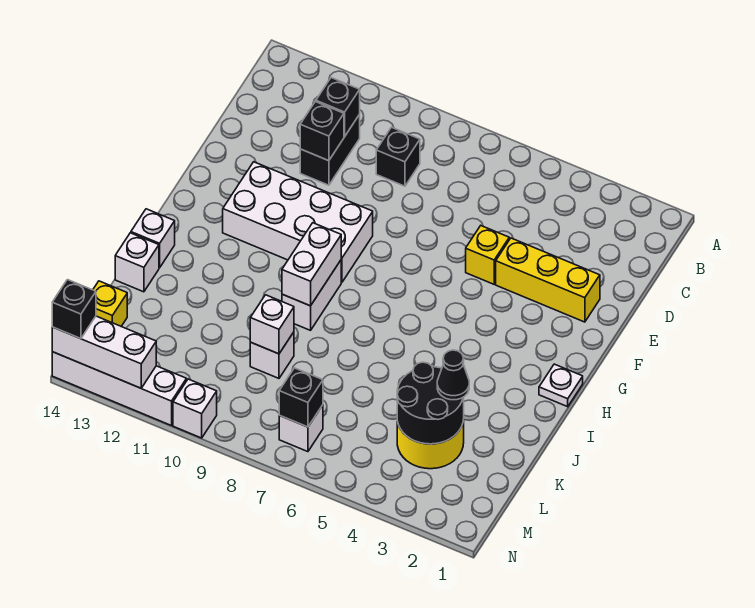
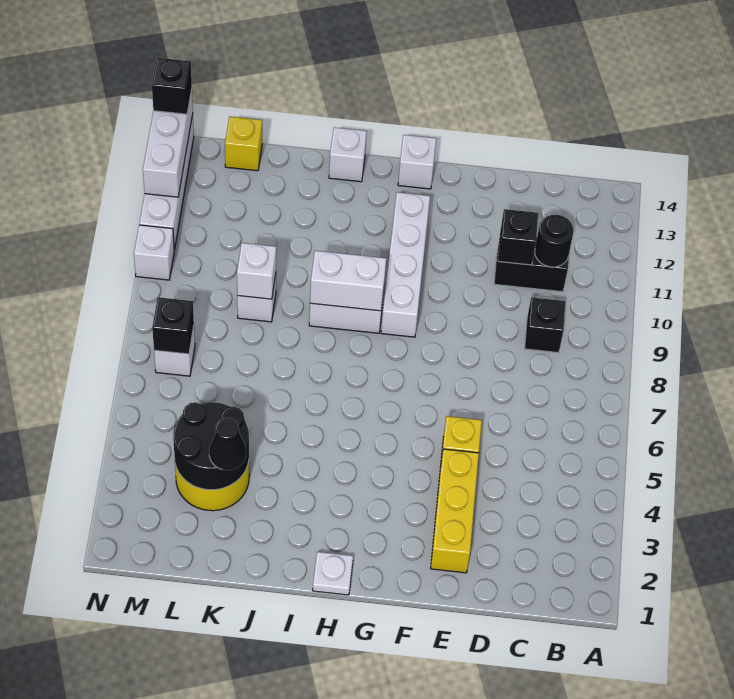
black brick C11 level 2 -> black round brick C11 level 2
white brick F9:G12 level 1 -> white brick G9:G12 level 1
white brick J14 level 1 -> white brick G14 level 1

